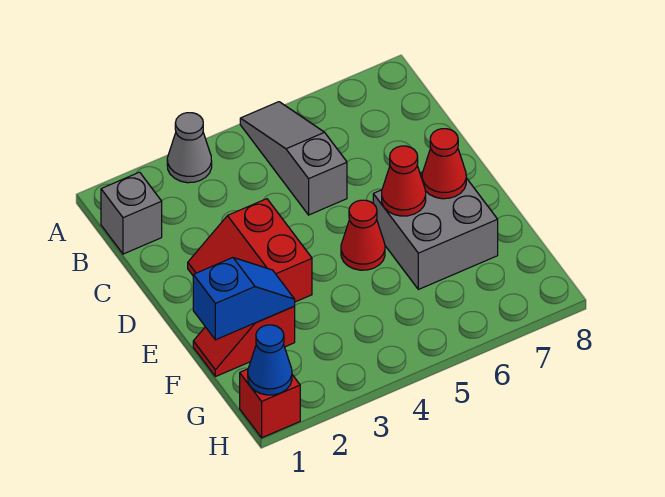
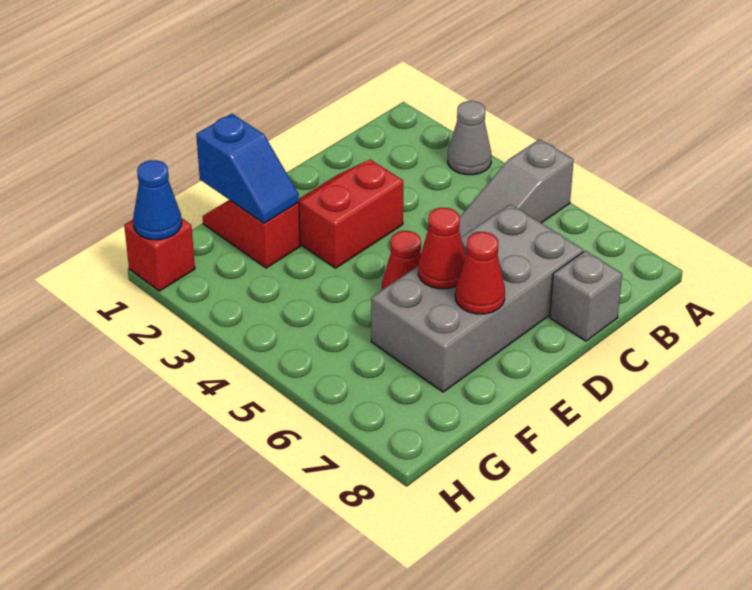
grey slope A5:C5 level 1 top C -> grey slope A5:C5 level 1 top A
grey brick B1 level 1 -> grey brick C8 level 1
grey brick E6:F7 level 1 -> grey brick C6:F7 level 1

